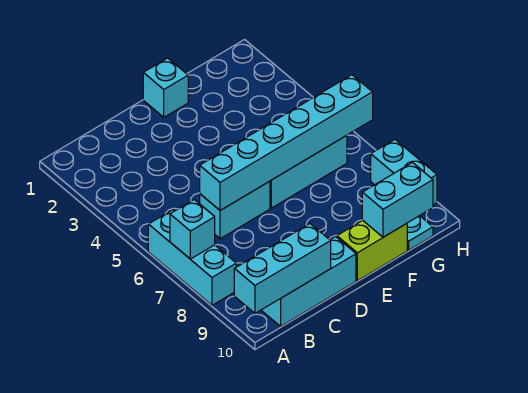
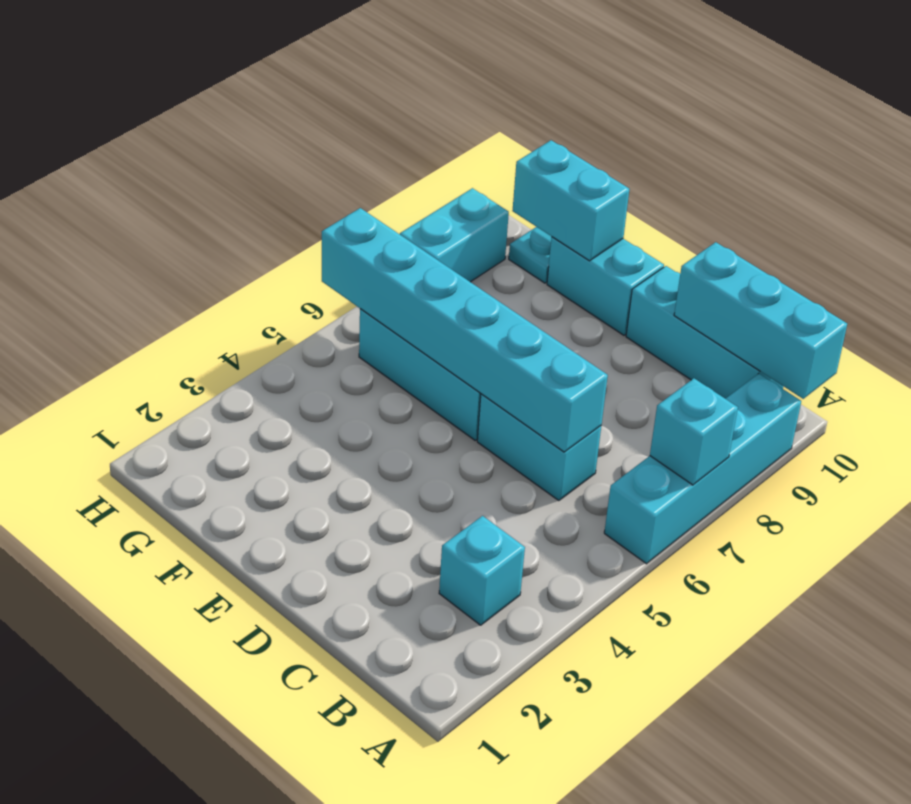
cyan brick A6:A8 level 1 -> cyan brick A6:A9 level 1
cyan brick E1 level 1 -> cyan brick B3 level 1
lime brick E10:F10 level 1 -> cyan brick E10:F10 level 1

